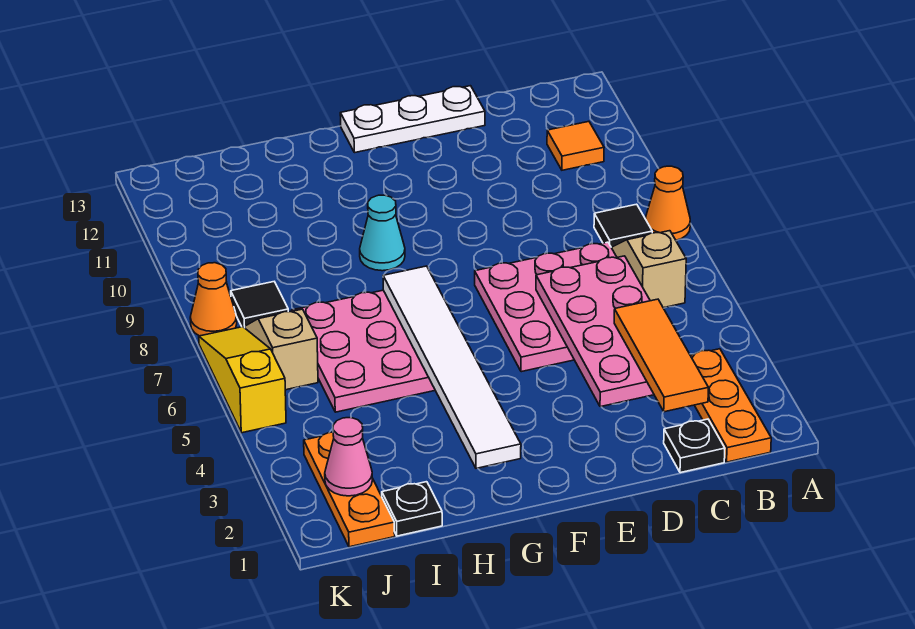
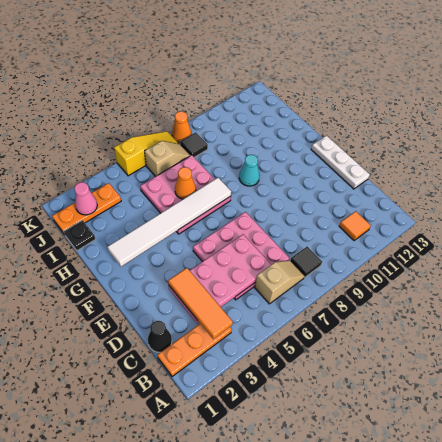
orange cone A8 level 1 -> orange cone H6 level 2
black plate C1 level 1 -> black cone C1 level 1
orange tile C2:C4 level 3 -> orange tile B3:D3 level 3

